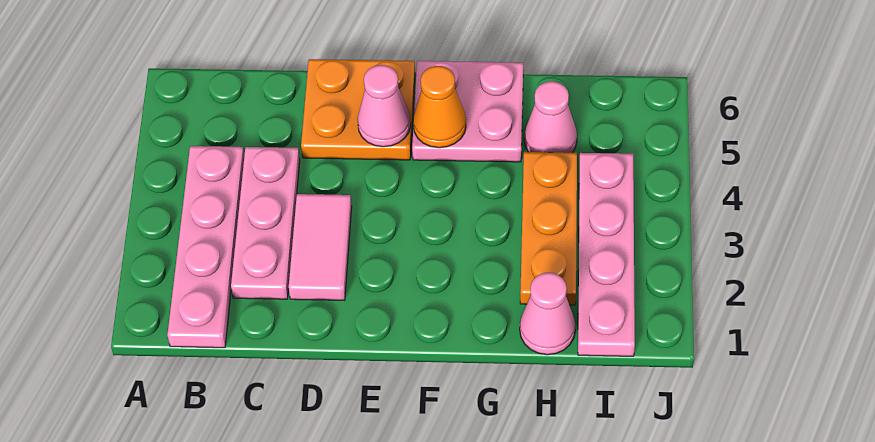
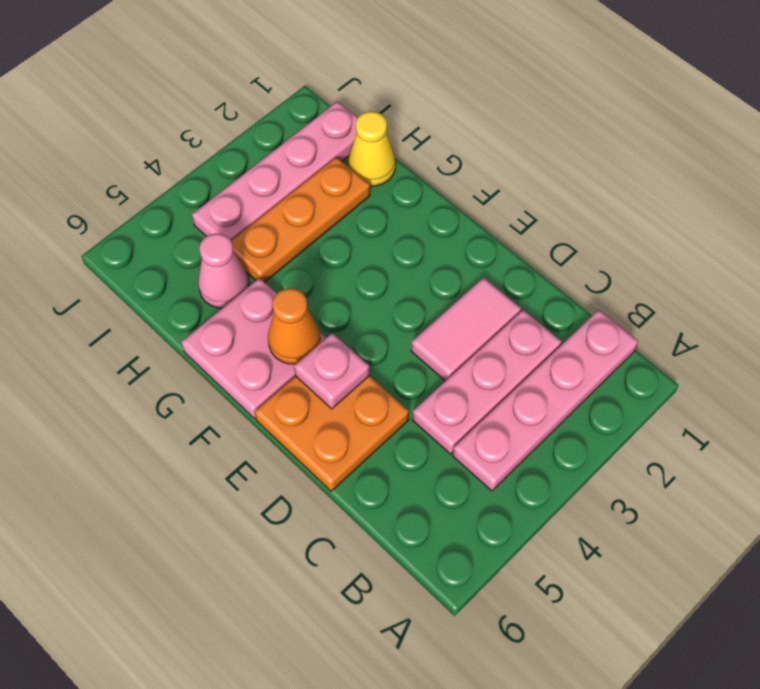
pink cone E5 level 2 -> pink plate E5 level 2
pink cone H1 level 1 -> yellow cone H1 level 1

